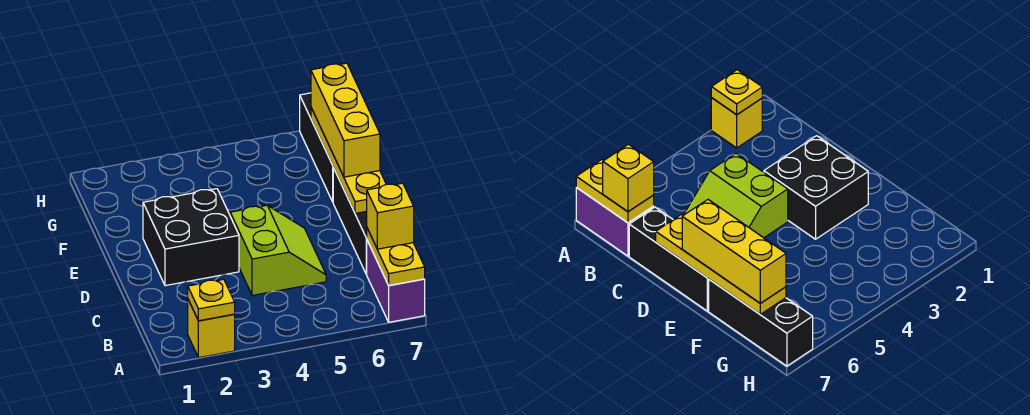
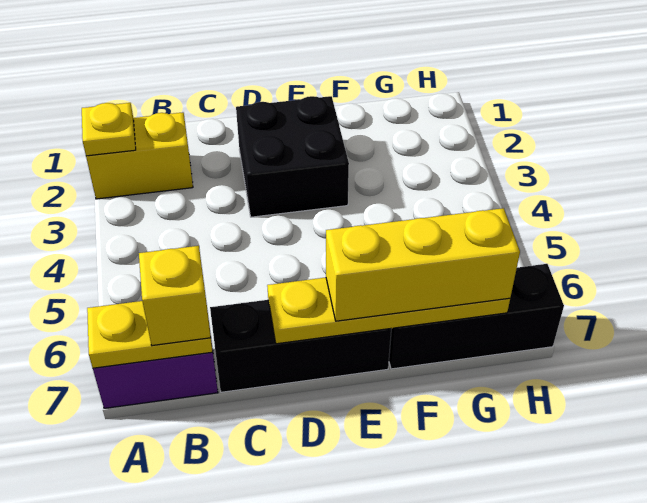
yellow brick A2 level 1 -> yellow brick A2:B2 level 1
lime slope C4:D5 level 1 top 4 -> none

